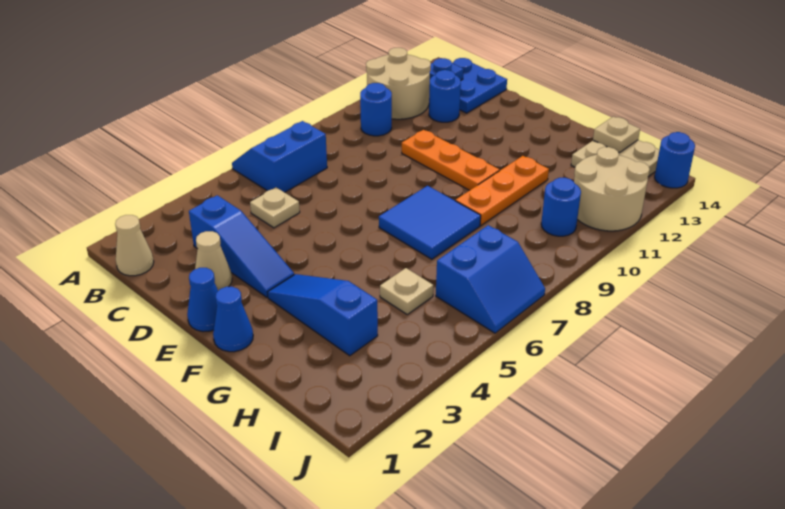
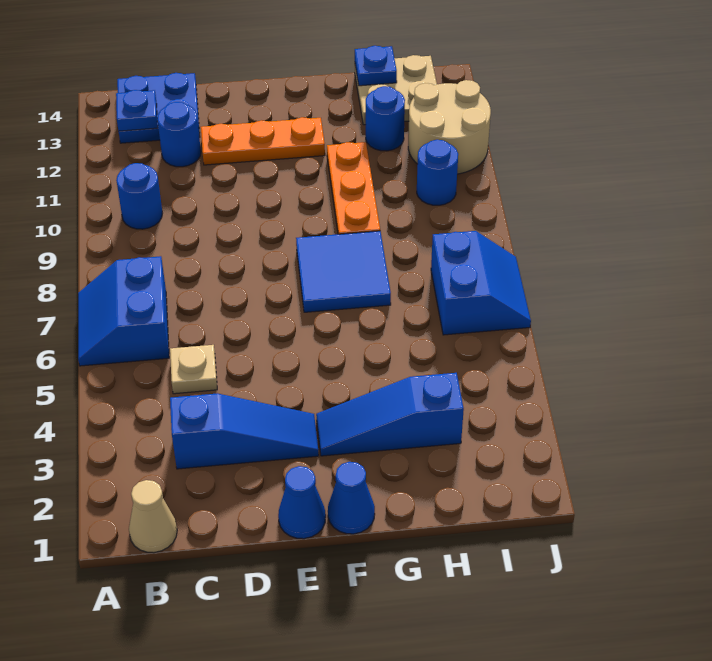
tan round brick A11:B12 level 1 -> none
tan cone D2 level 1 -> none
orange plate D10:F10 level 1 -> orange plate D12:F12 level 1
tan plate H5 level 1 -> none
tan plate H14 level 2 -> blue plate H14 level 2
blue round brick J14 level 1 -> blue round brick H12 level 1

